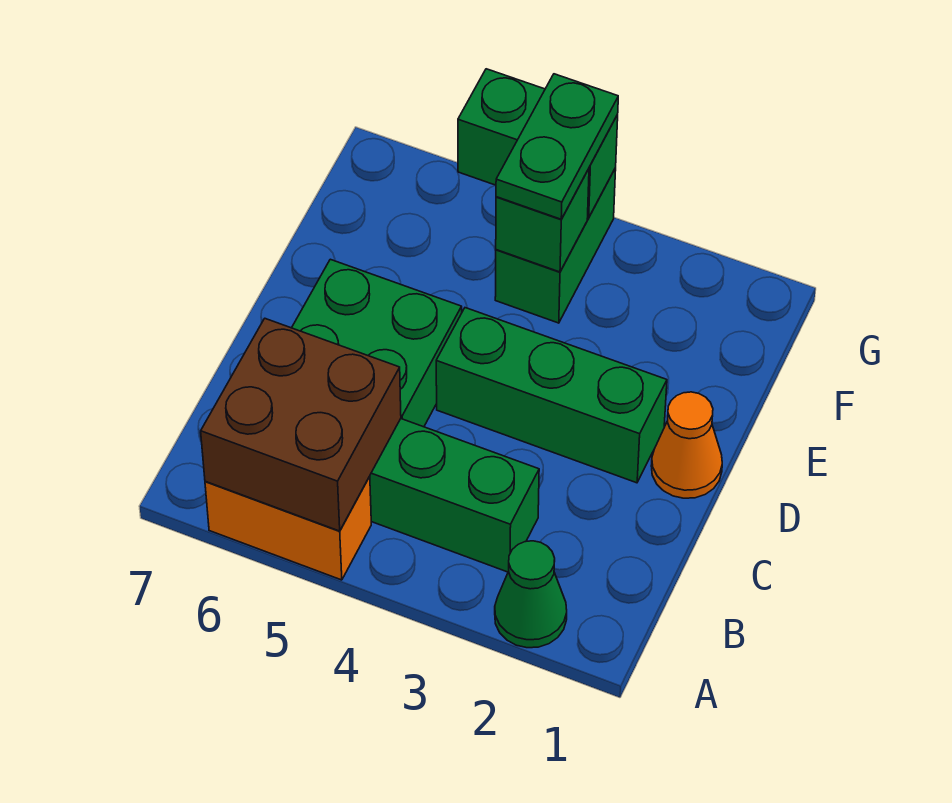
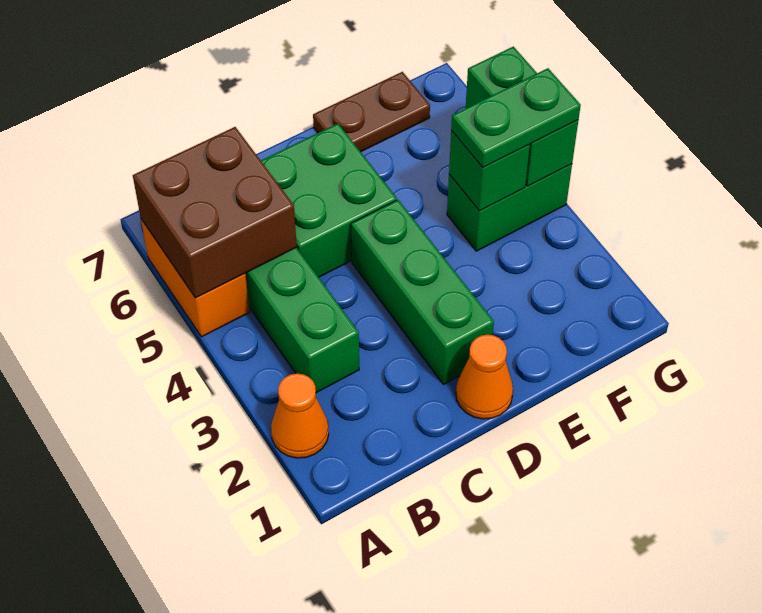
green cone A2 level 1 -> orange cone A2 level 1
none -> brown plate E7:F7 level 1

